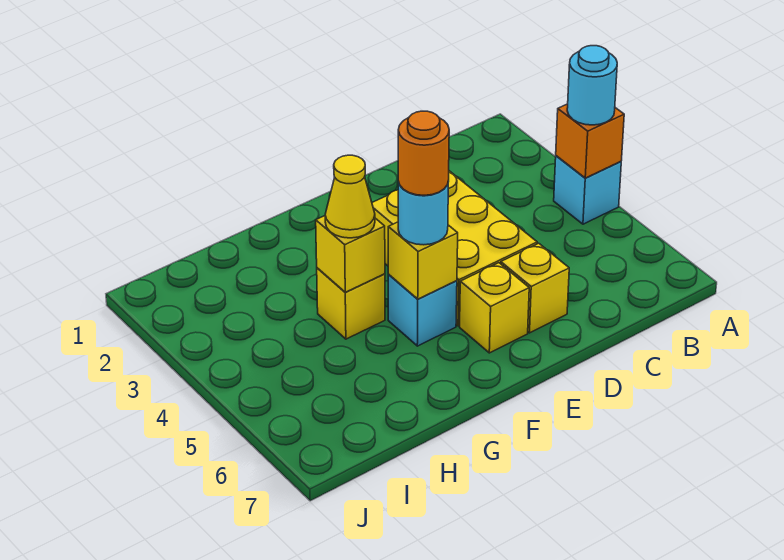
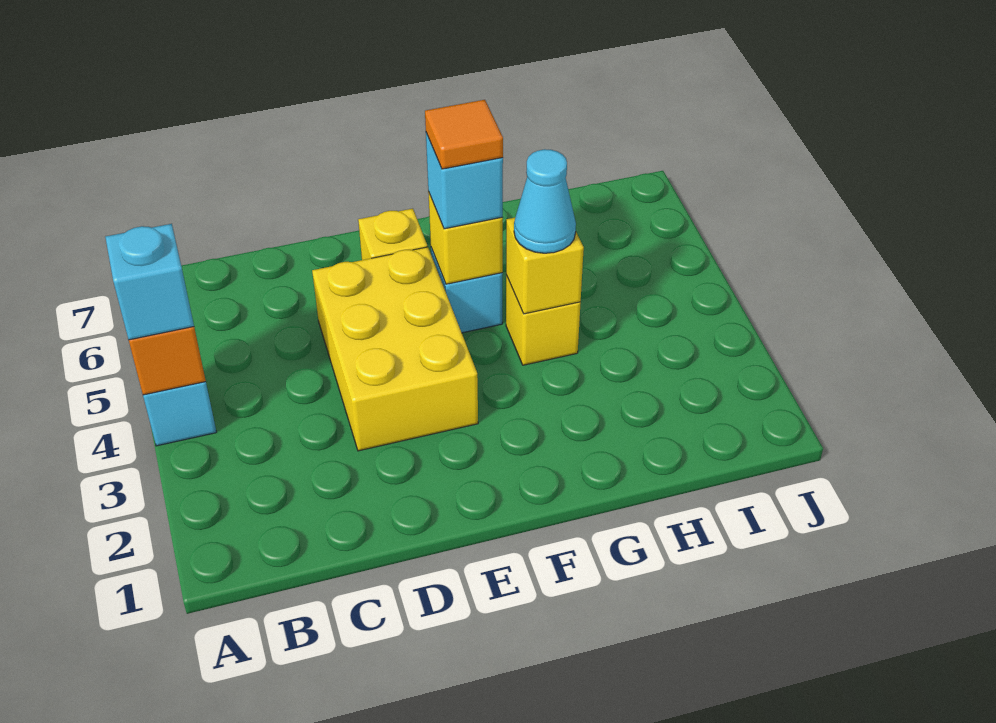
cyan round brick A4 level 3 -> cyan brick A4 level 3
yellow brick D6 level 1 -> none
cyan round brick F5 level 3 -> cyan brick F5 level 3
orange round brick F5 level 4 -> orange tile F5 level 4
yellow cone G4 level 3 -> cyan cone G4 level 3

